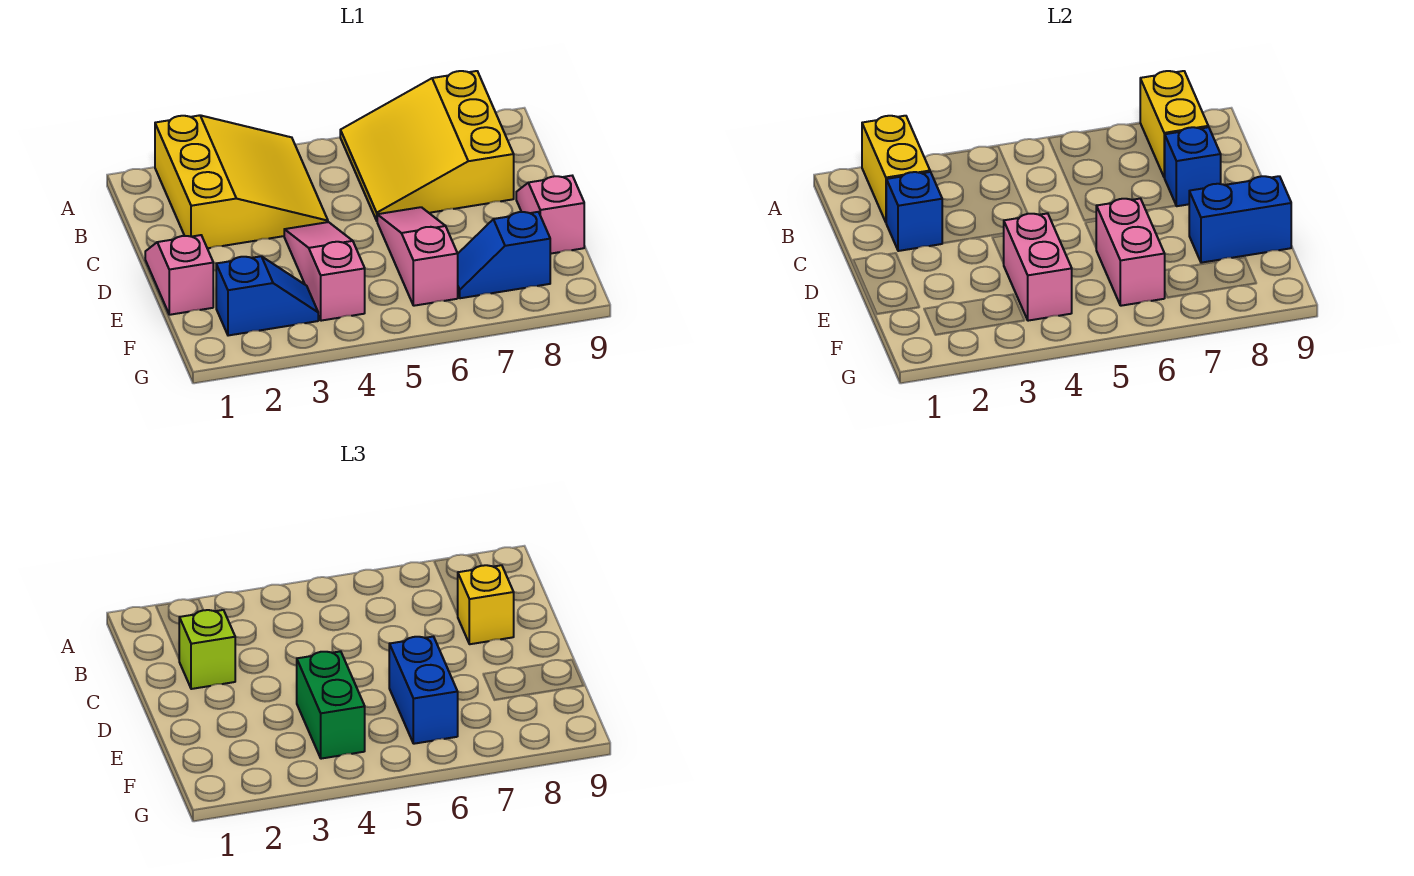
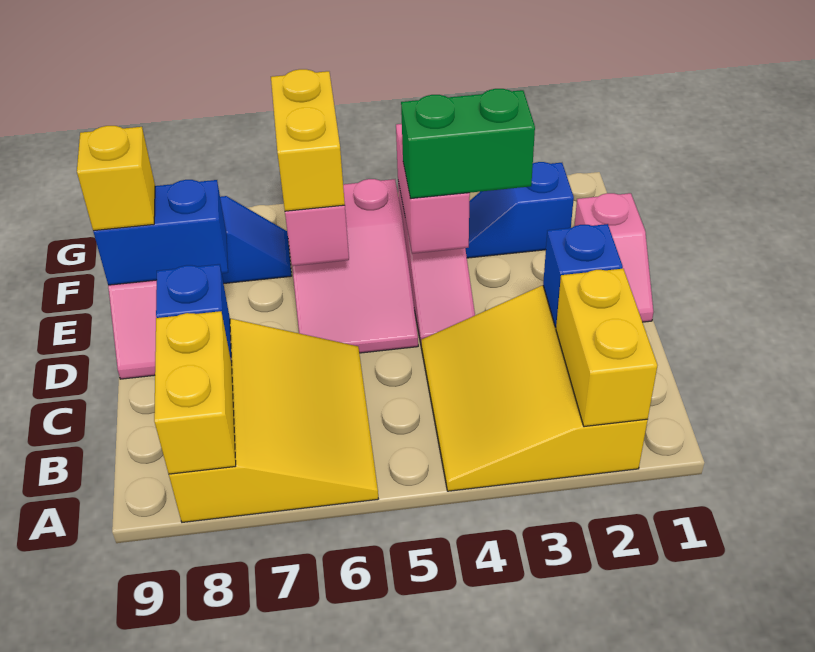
lime brick C2 level 3 -> none
yellow brick C8 level 3 -> yellow brick E9 level 3
pink slope D6:F6 level 1 top F -> pink slope D5:F6 level 1 top F
green brick E4:F4 level 3 -> green brick E3:E4 level 3
blue brick E6:F6 level 3 -> yellow brick E6:F6 level 3

